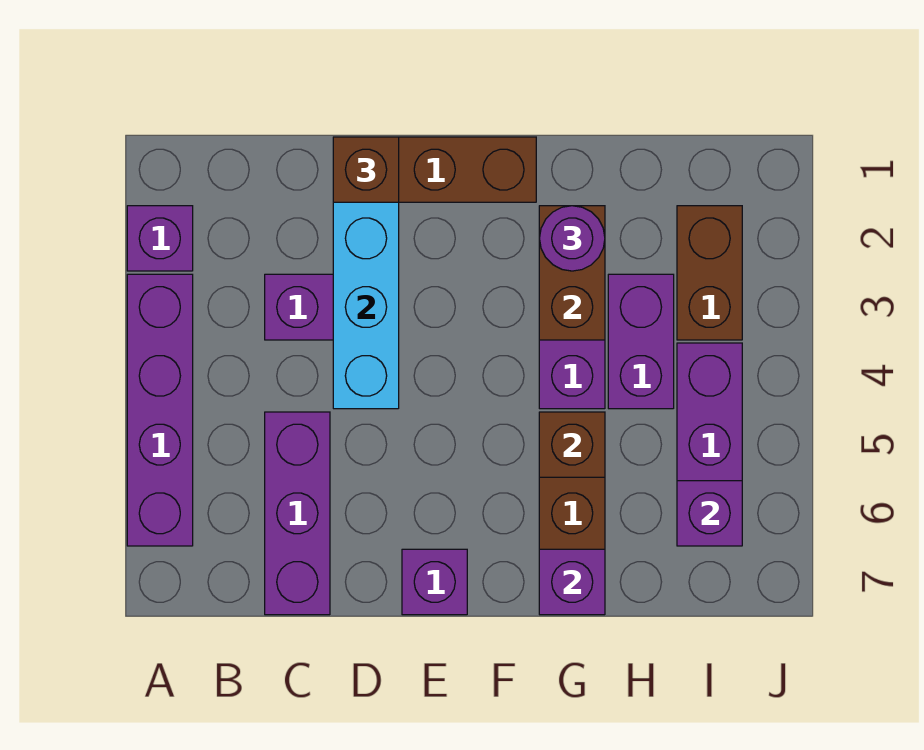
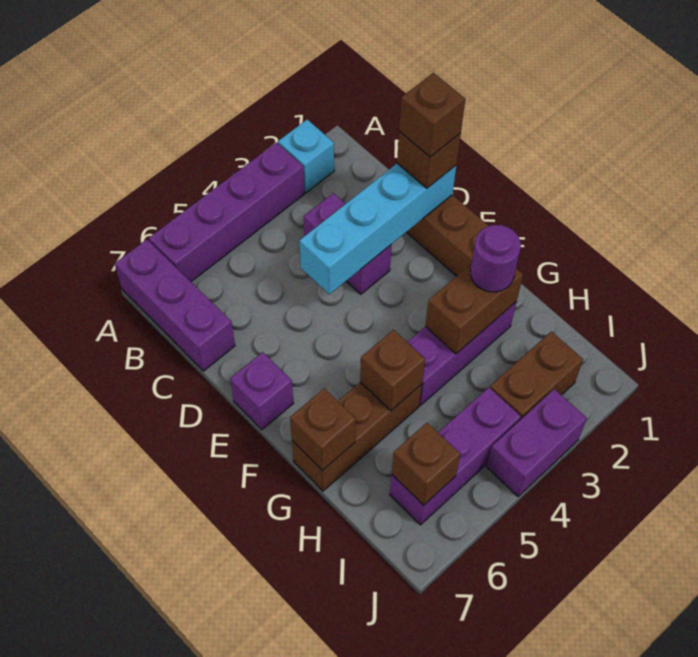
purple brick A2 level 1 -> cyan brick A2 level 1
purple brick C5:C7 level 1 -> purple brick A7:C7 level 1
none -> brown brick D1 level 4
purple brick G7 level 2 -> brown brick G7 level 2
purple brick H3:H4 level 1 -> purple brick J3:J4 level 1
purple brick I6 level 2 -> brown brick I6 level 2

